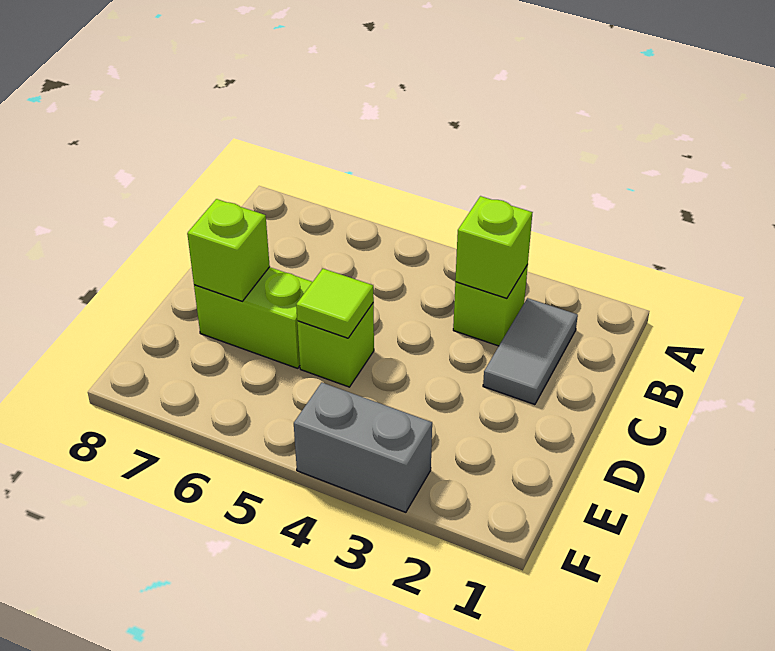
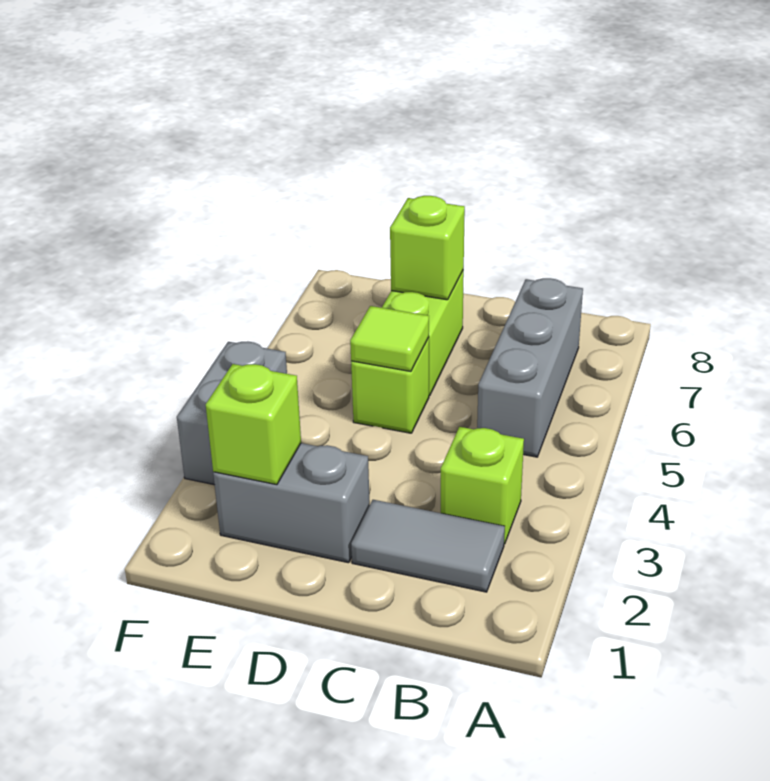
lime brick B3 level 2 -> lime brick E2 level 2
none -> grey brick B5:B7 level 1
none -> grey brick D2:E2 level 1

